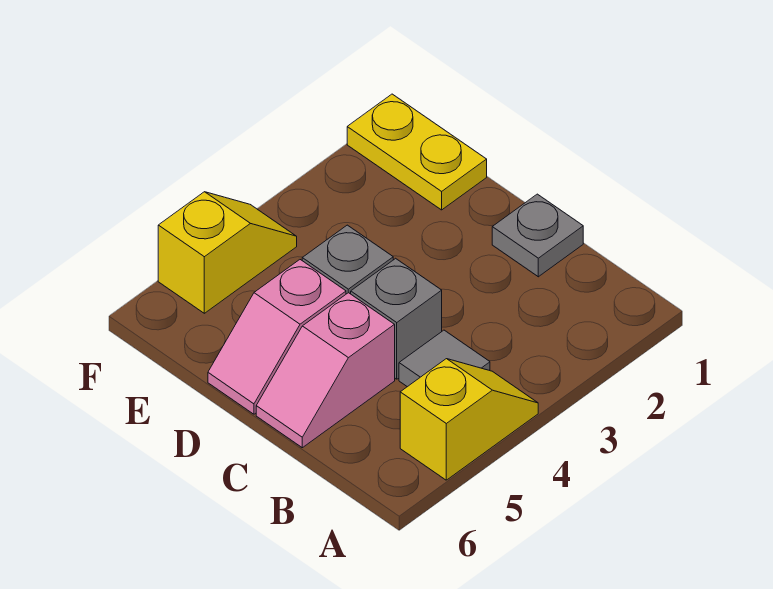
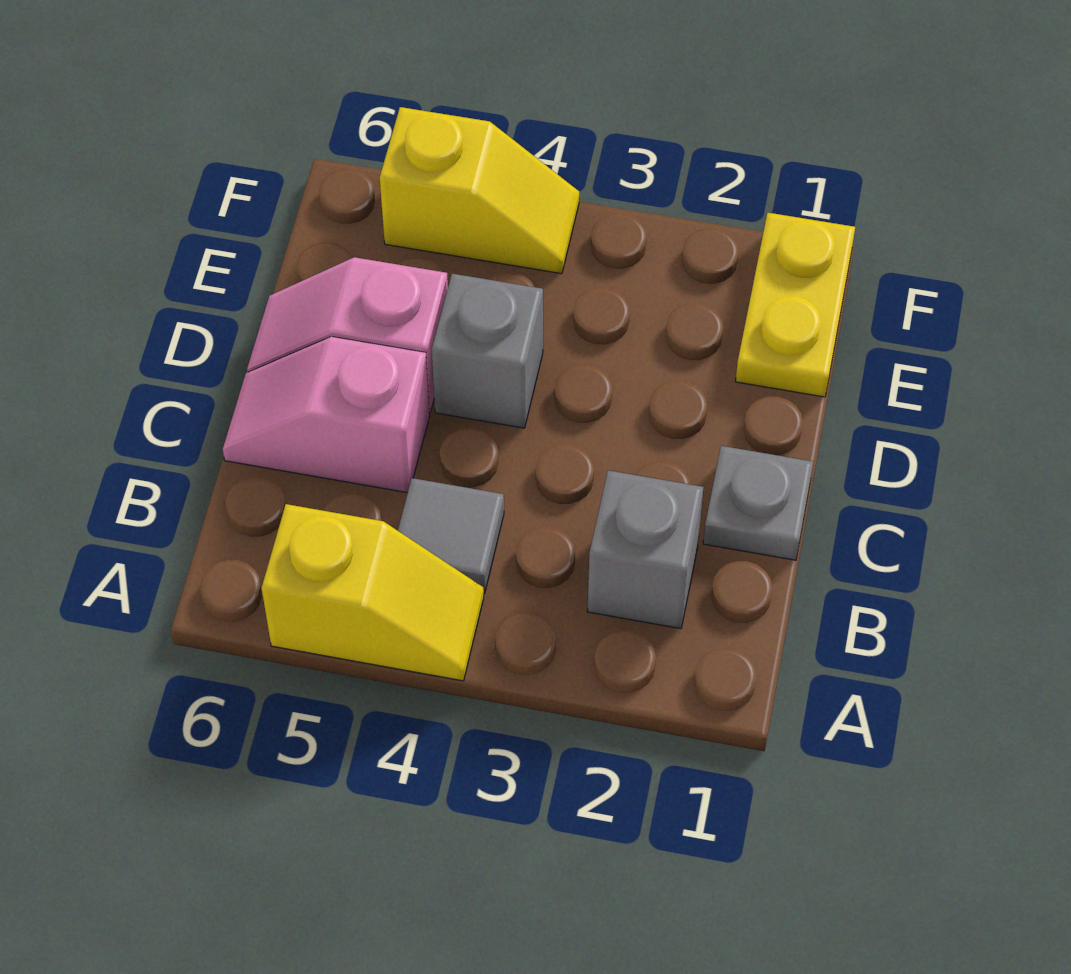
grey brick C4 level 1 -> grey brick B2 level 1

